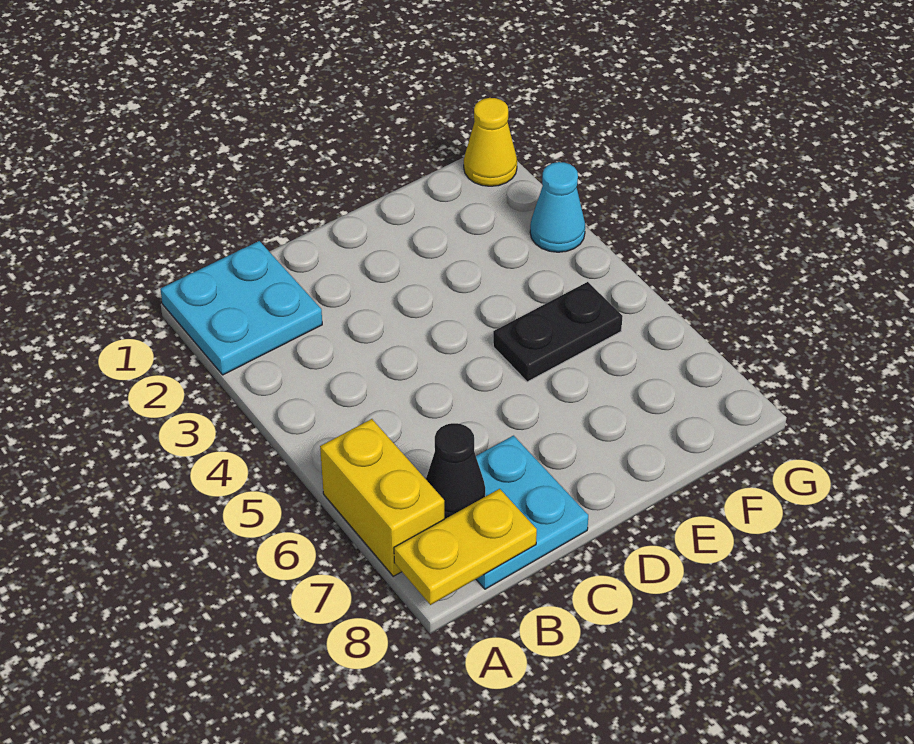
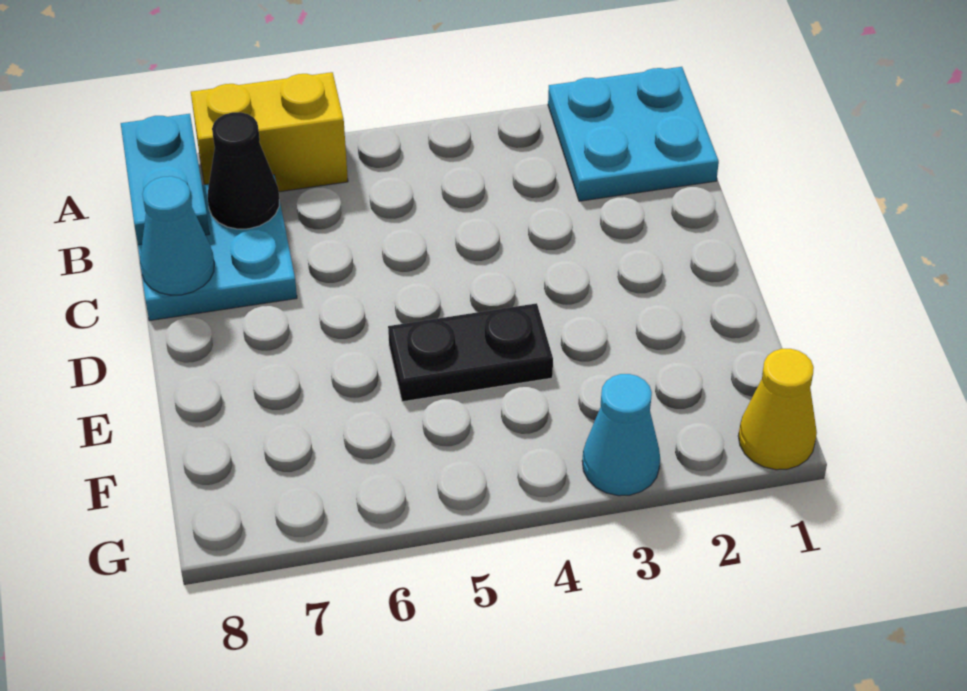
yellow plate A8:B8 level 2 -> cyan plate A8:B8 level 2
none -> cyan cone C8 level 2
black plate E5:F5 level 1 -> black plate E4:E5 level 1

